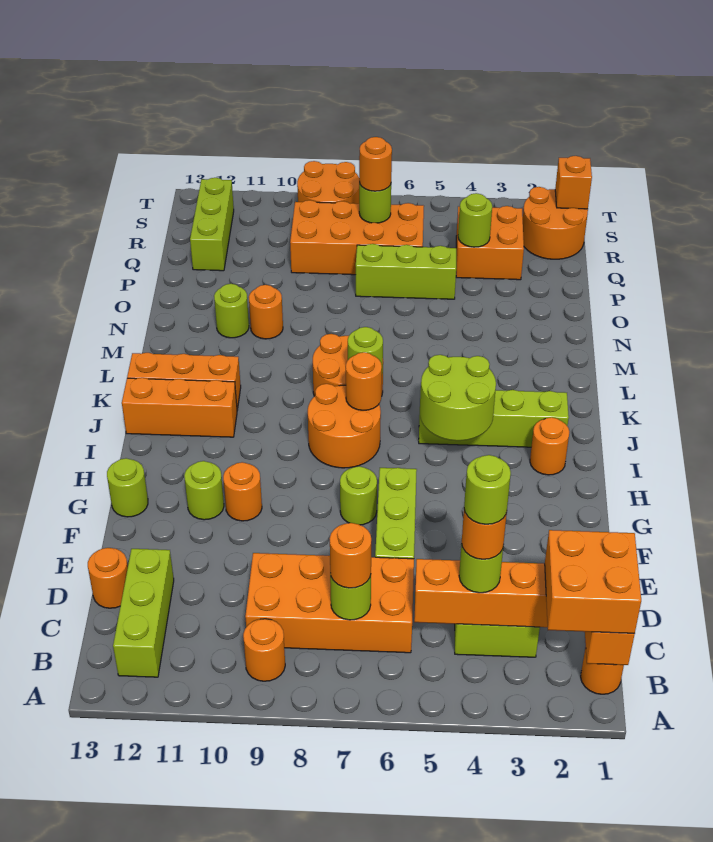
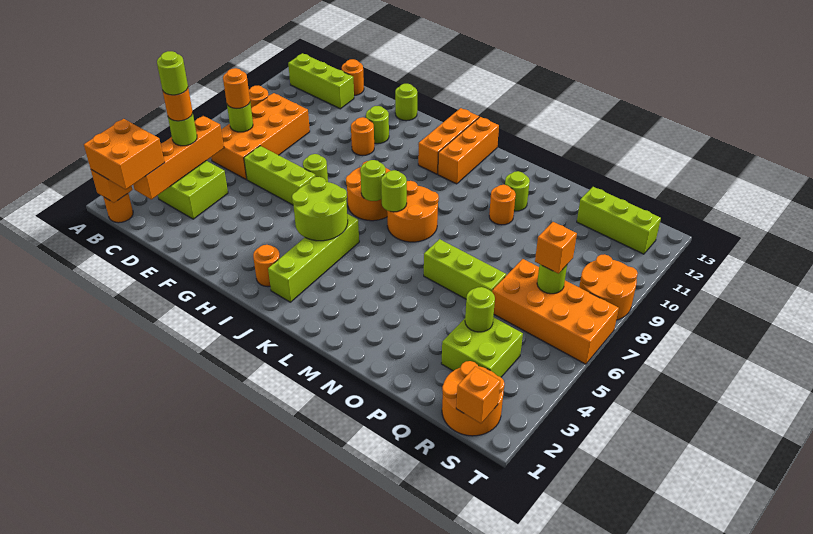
orange round brick J7 level 2 -> lime round brick J7 level 2
lime brick P5:P7 level 1 -> lime brick N6:P6 level 1
orange brick Q3:R4 level 1 -> lime brick Q3:R4 level 1
orange brick Q6:R9 level 1 -> orange brick Q6:T7 level 1
orange round brick R7 level 3 -> orange brick R7 level 3

